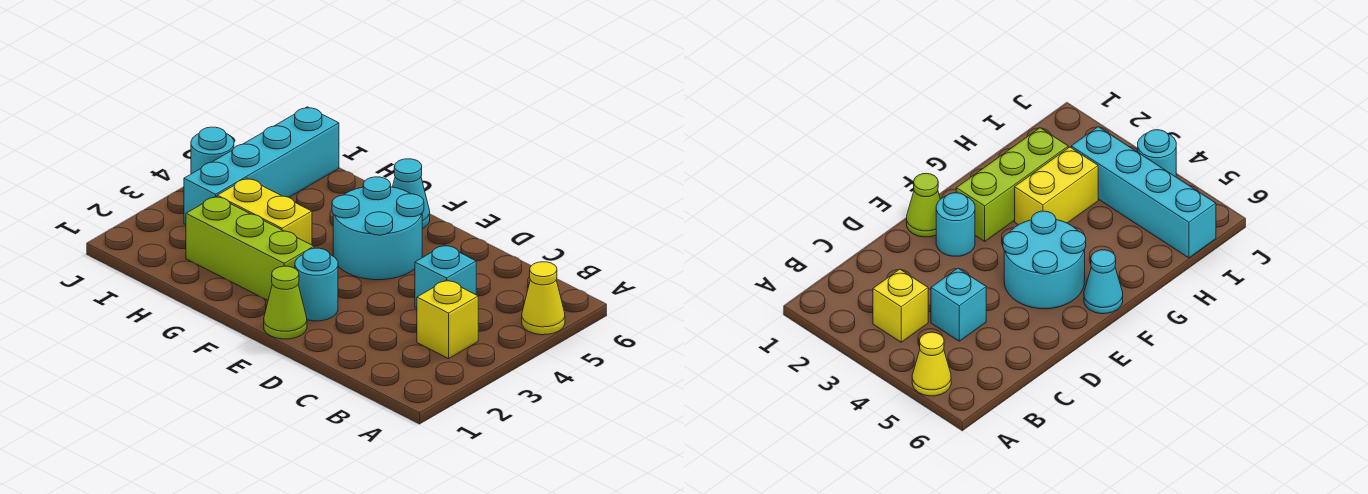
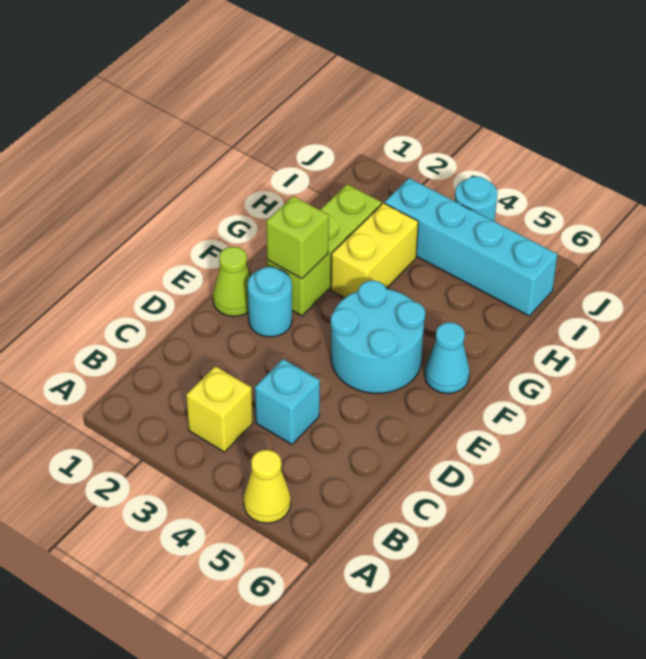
none -> lime brick F2 level 2

